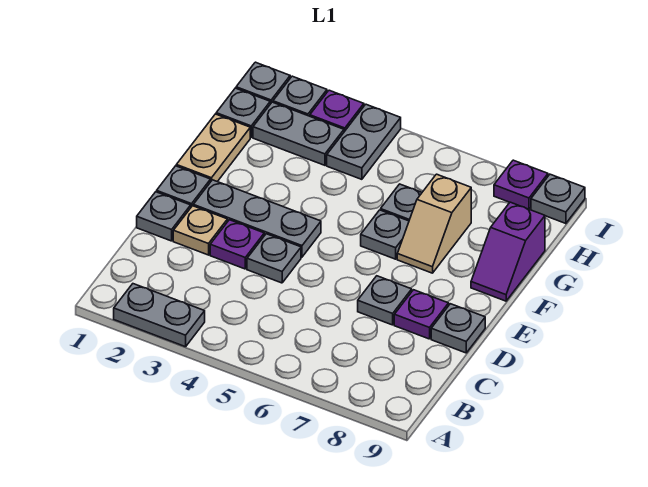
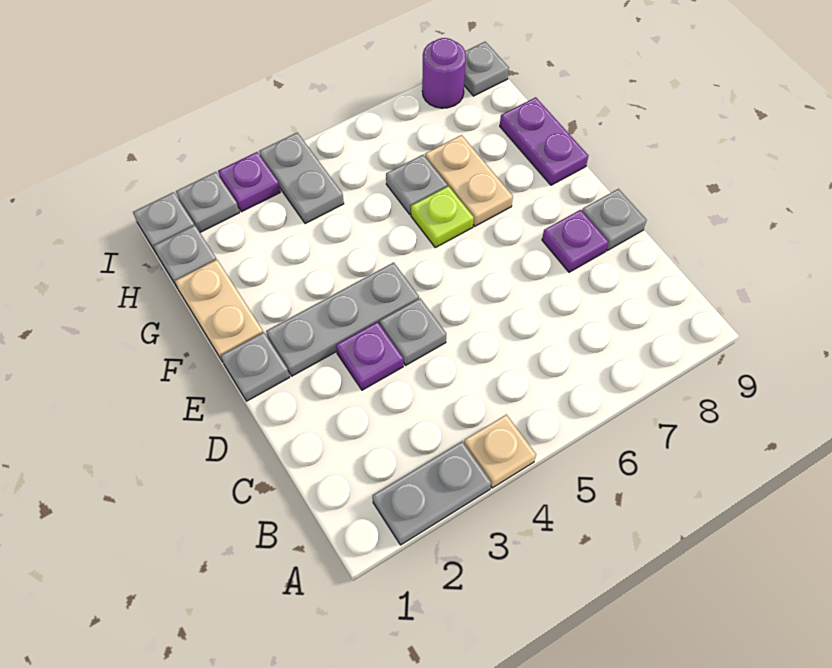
grey plate D1 level 1 -> none
tan plate D2 level 1 -> tan plate A4 level 1
grey plate D7 level 1 -> none
grey plate F6 level 1 -> lime plate F6 level 1
tan slope F7:G7 level 1 top G -> tan plate F7:G7 level 1
purple slope F9:G9 level 1 top G -> purple plate F9:G9 level 1
grey plate H2:H3 level 1 -> none
purple plate I8 level 1 -> purple round brick I8 level 1

